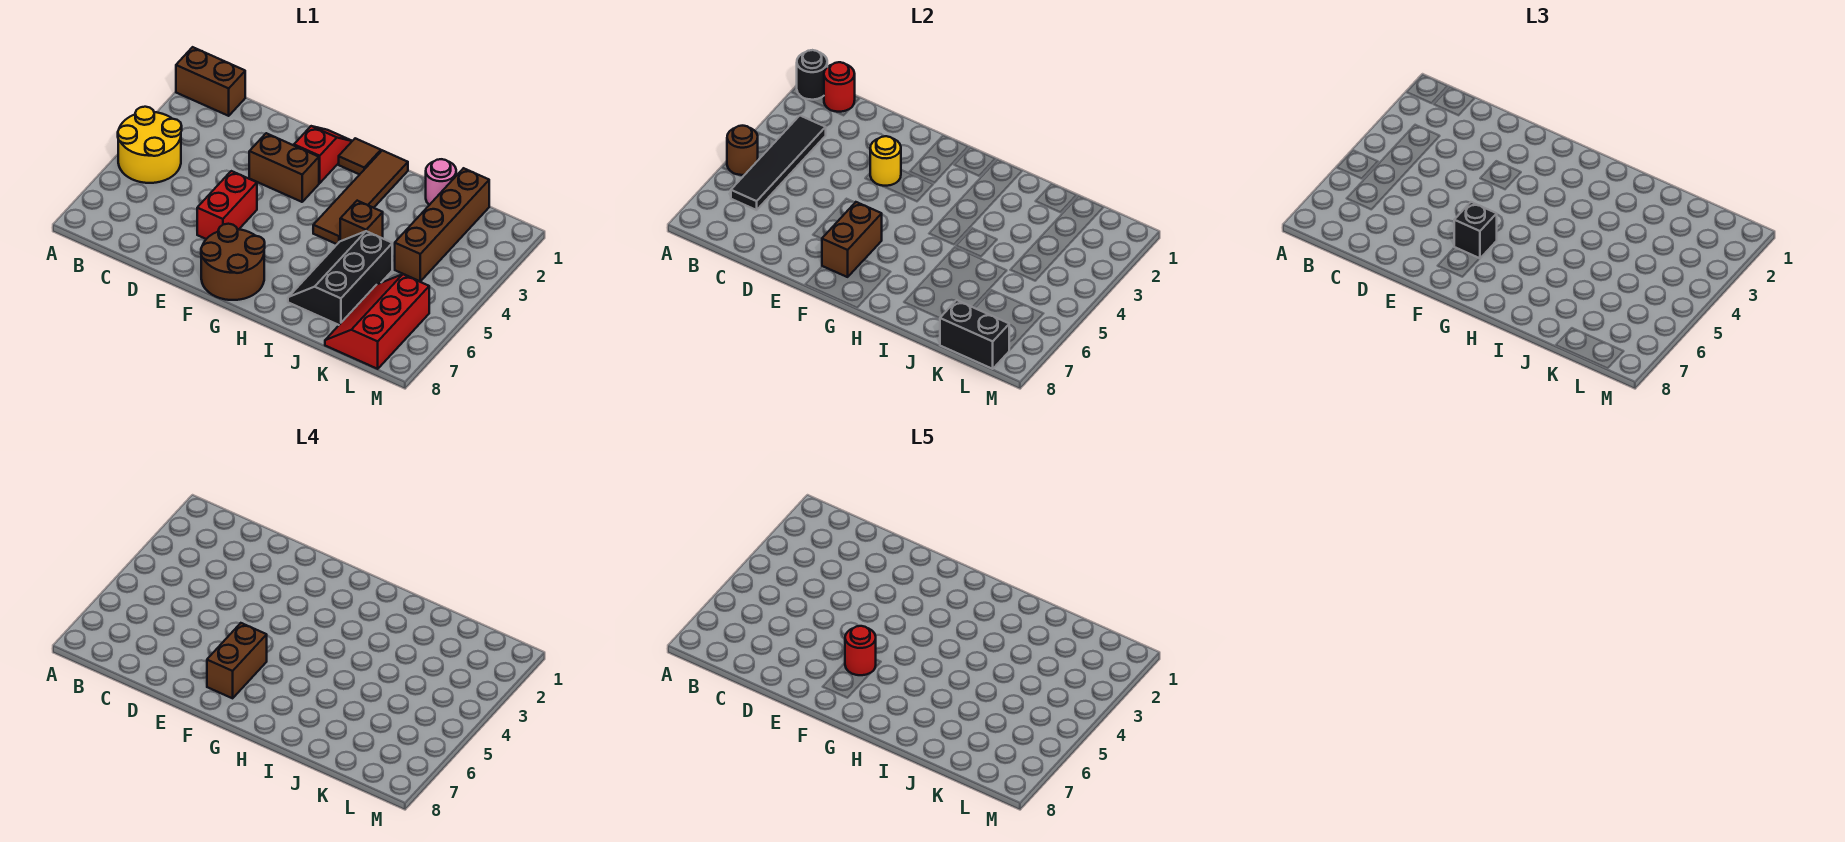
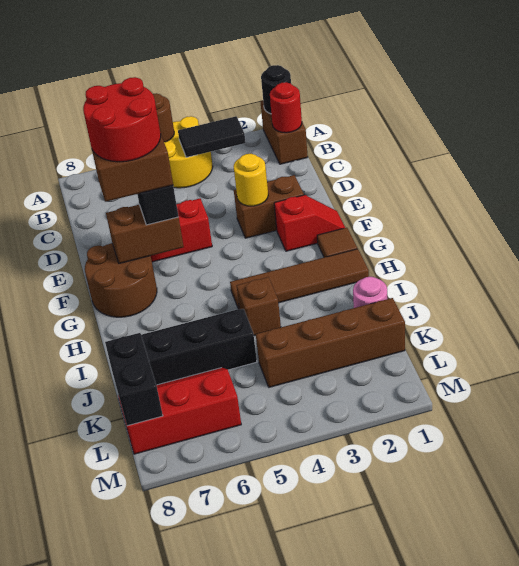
black tile B3:B6 level 2 -> black tile B3:B4 level 2
brown brick E3:F3 level 1 -> brown brick E2:E3 level 1
red round brick F6 level 5 -> red round brick E6:F7 level 5

